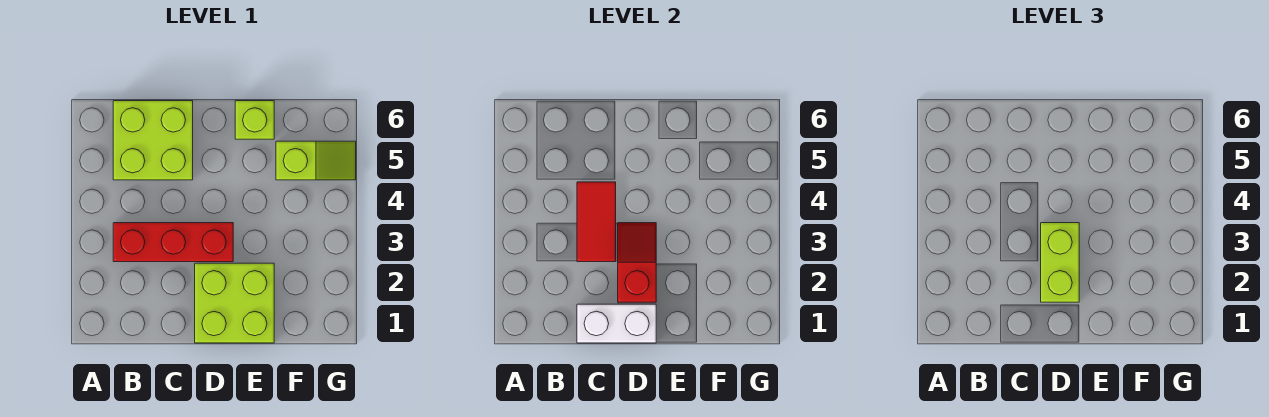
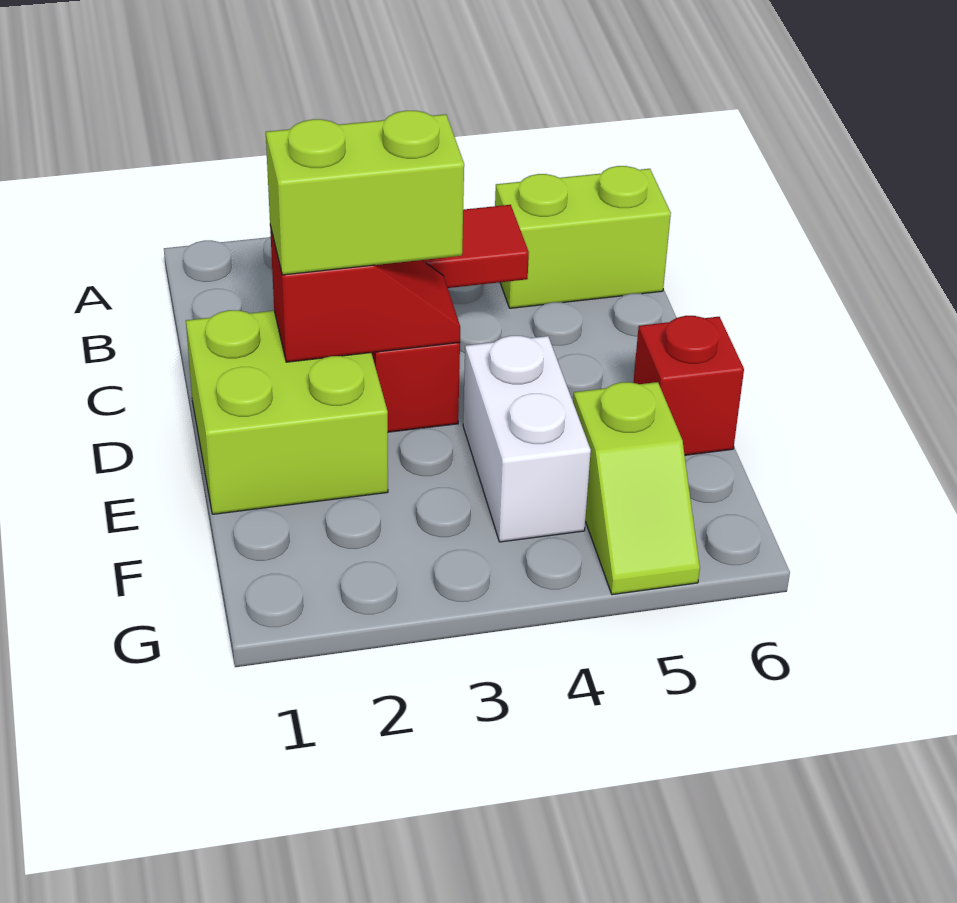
lime brick B5:C6 level 1 -> lime brick B5:B6 level 1
white brick C1:D1 level 2 -> white brick E4:F4 level 1
lime brick E6 level 1 -> red brick E6 level 1

